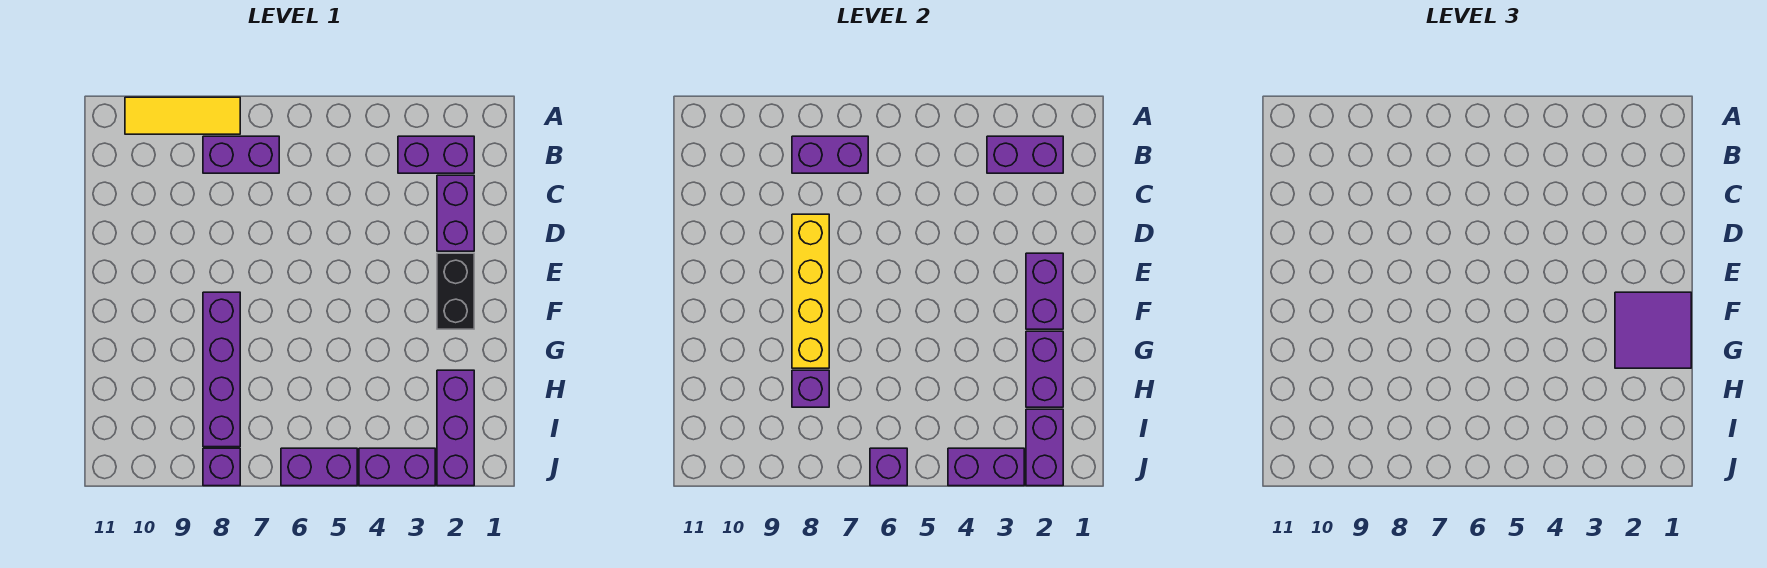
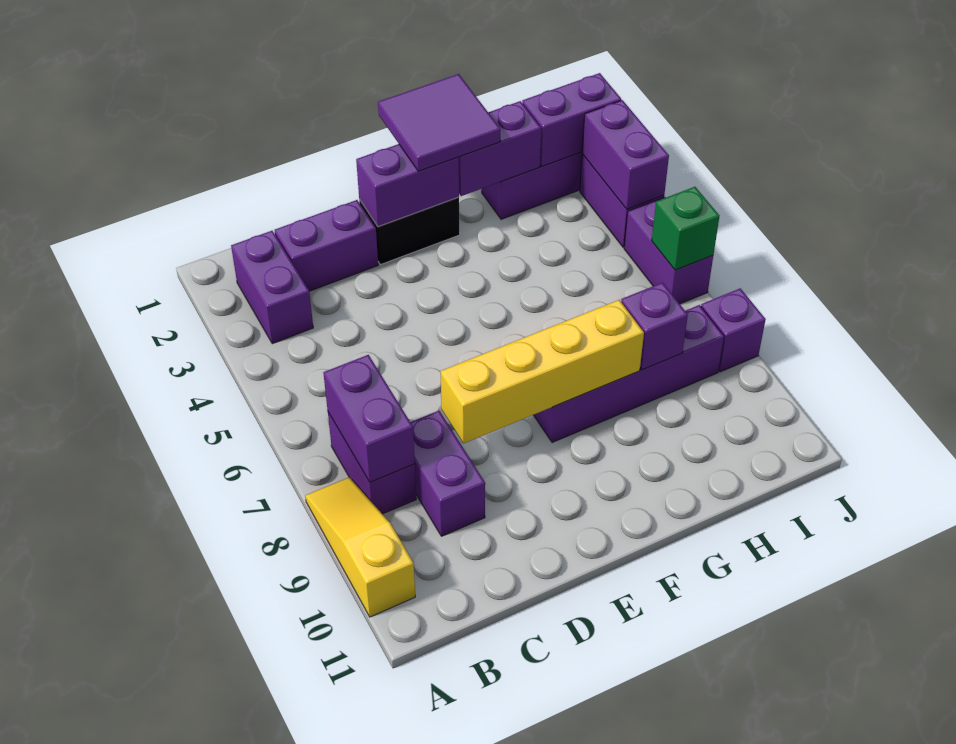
yellow tile A8:A10 level 1 -> yellow slope A8:A10 level 1 top 10
purple brick B2:B3 level 2 -> purple brick C8:C9 level 1
purple brick J6 level 2 -> green brick J6 level 2

